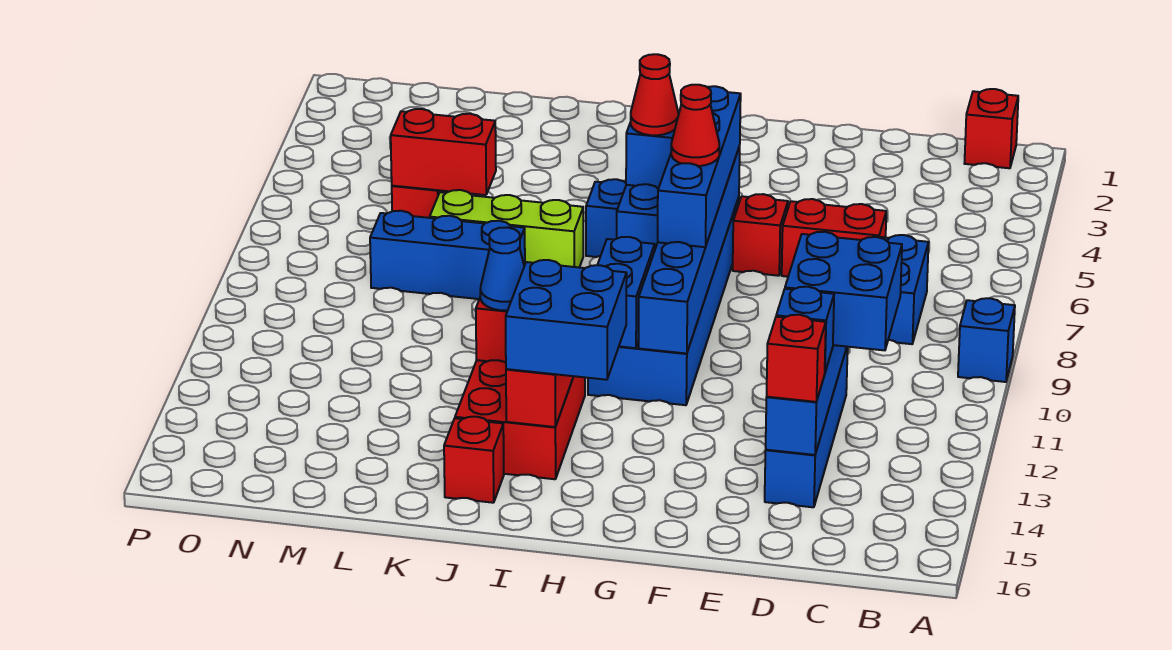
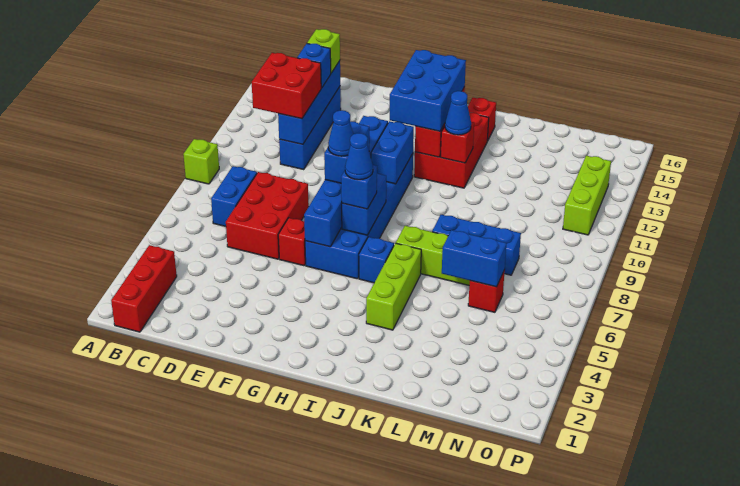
blue brick A9 level 1 -> lime brick A9 level 1
red brick B1 level 1 -> red brick B1:B3 level 1
blue brick C11:D12 level 3 -> red brick C11:D12 level 3
red brick D6:E6 level 1 -> red brick D6:E8 level 1
red brick D14 level 3 -> lime brick D14 level 3
blue brick G6:G9 level 3 -> blue brick G8:G9 level 3
red cone G8 level 4 -> blue cone G8 level 4
red cone H7 level 4 -> blue cone H7 level 4
blue brick H13:I14 level 3 -> blue brick H12:I14 level 3
none -> lime brick J4:J6 level 1
red brick L6:M6 level 2 -> blue brick L6:M6 level 2
none -> lime brick O11:O13 level 1

